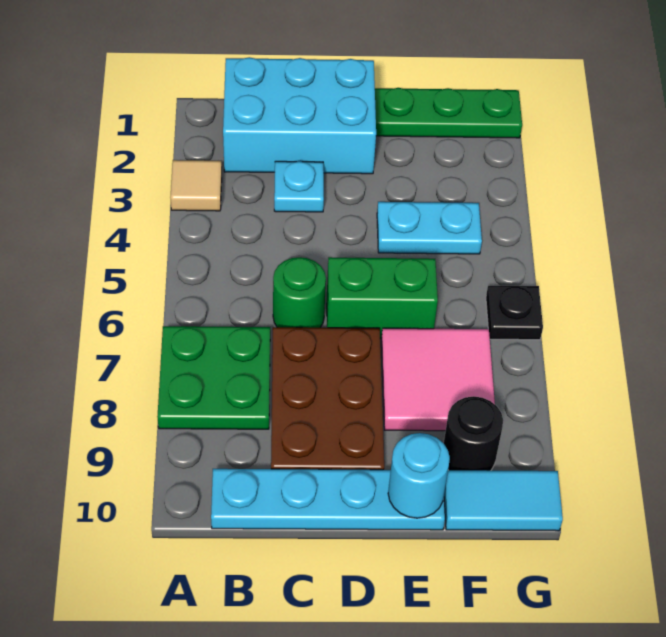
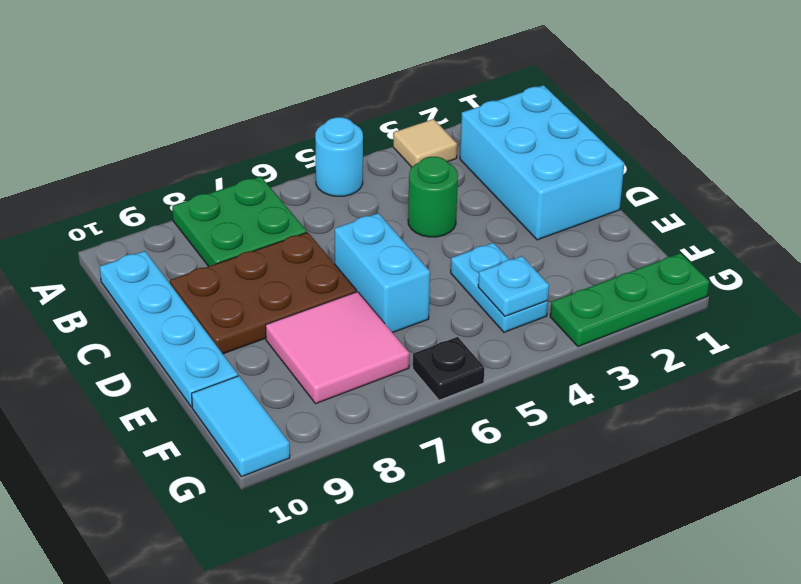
cyan plate C3 level 1 -> cyan plate F4 level 2
green round brick C6 level 1 -> green round brick C4 level 1
green brick D6:E6 level 1 -> cyan brick D6:E6 level 1
green plate E1:G1 level 1 -> green plate G1:G3 level 1
cyan round brick E10 level 2 -> cyan round brick A5 level 1
black round brick F9 level 1 -> none

